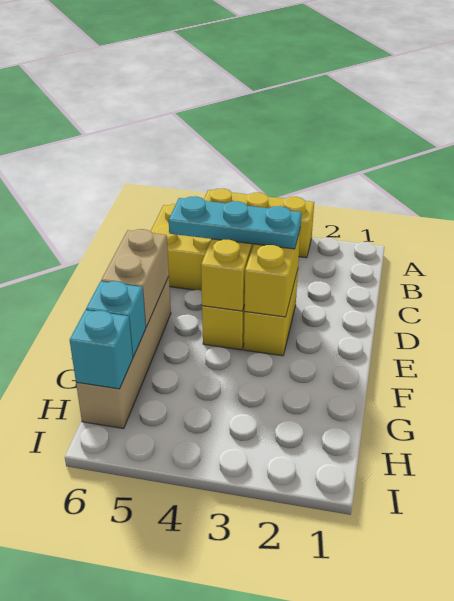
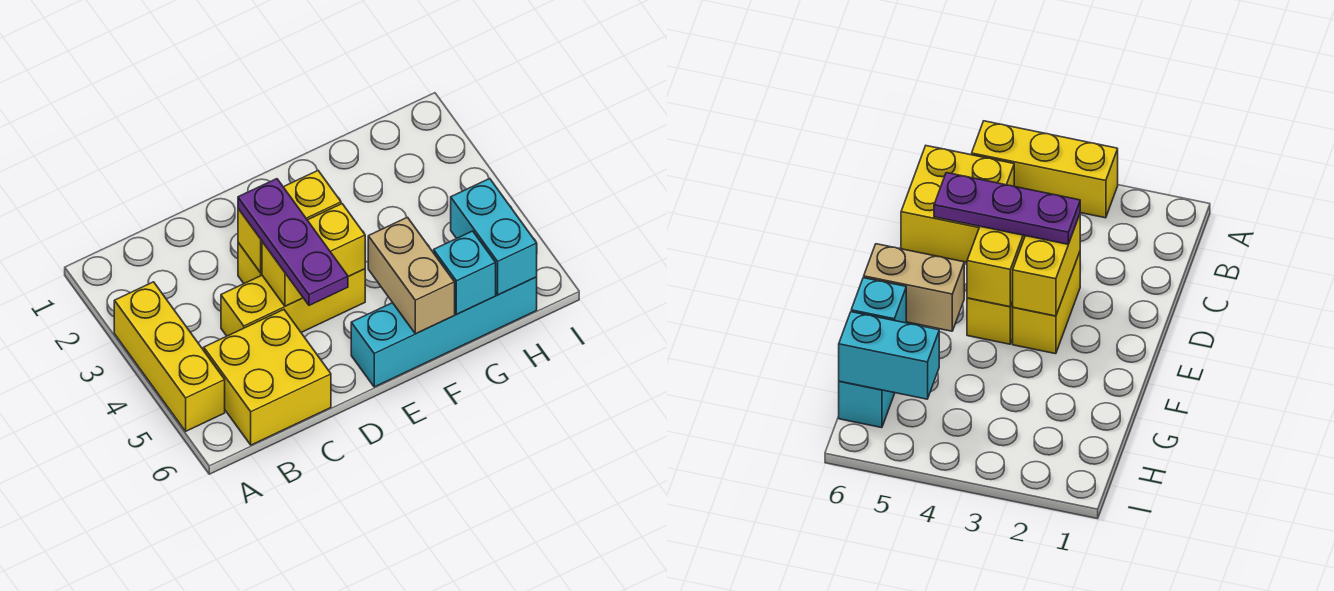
cyan plate D3:D5 level 3 -> purple plate D3:D5 level 3
tan brick E6:H6 level 1 -> cyan brick E6:H6 level 1
tan brick E6:F6 level 2 -> tan brick F5:F6 level 2
cyan brick H6 level 2 -> cyan brick H5:H6 level 2

